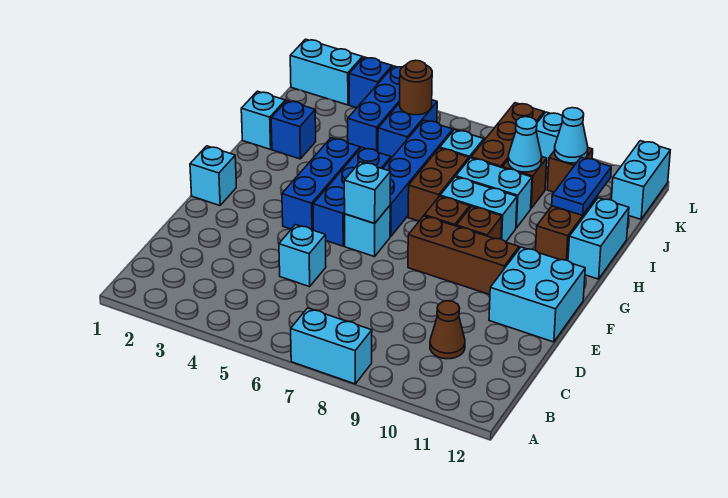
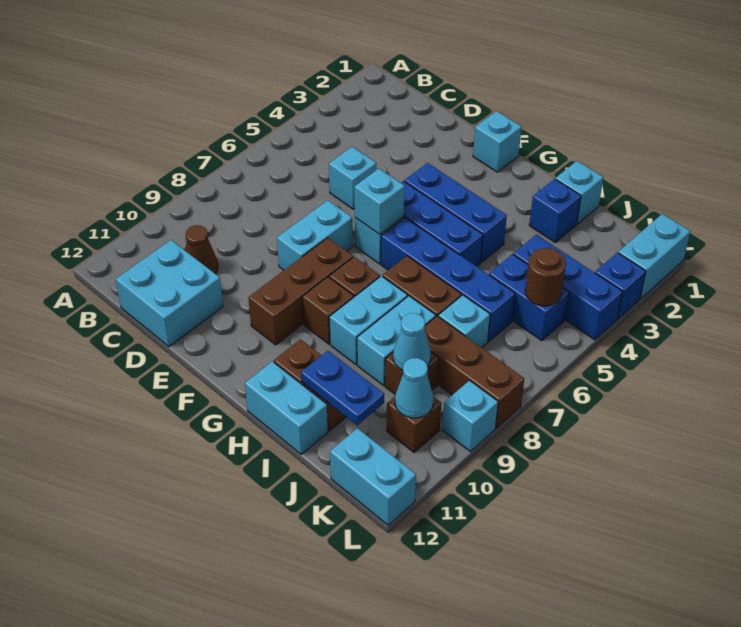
cyan brick A7:A8 level 1 -> cyan brick E7:E8 level 1
cyan brick E11:F12 level 1 -> cyan brick C11:D12 level 1

